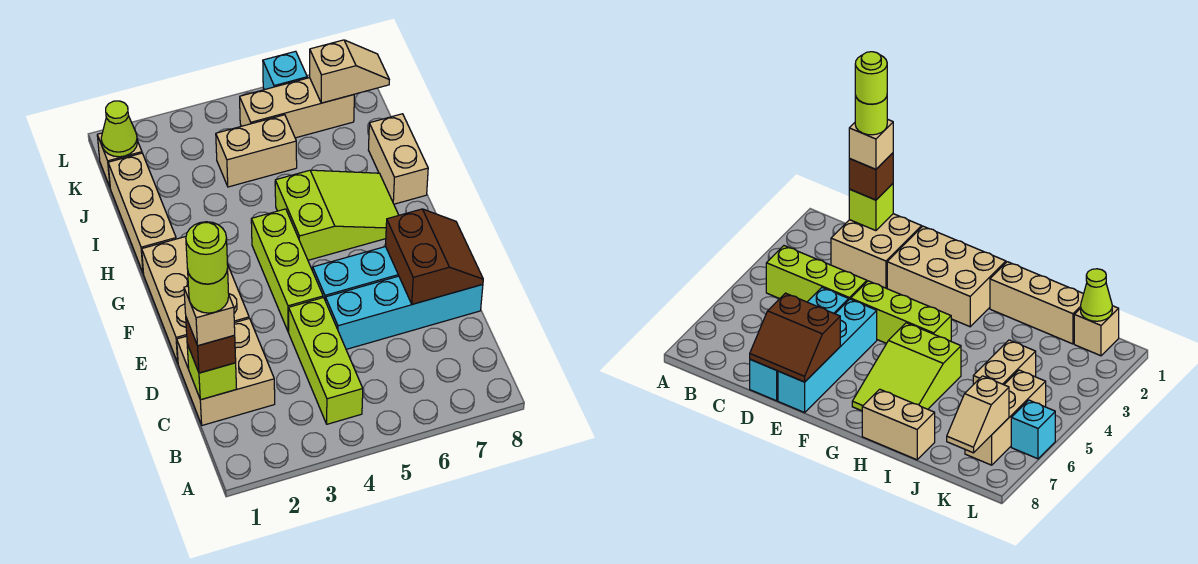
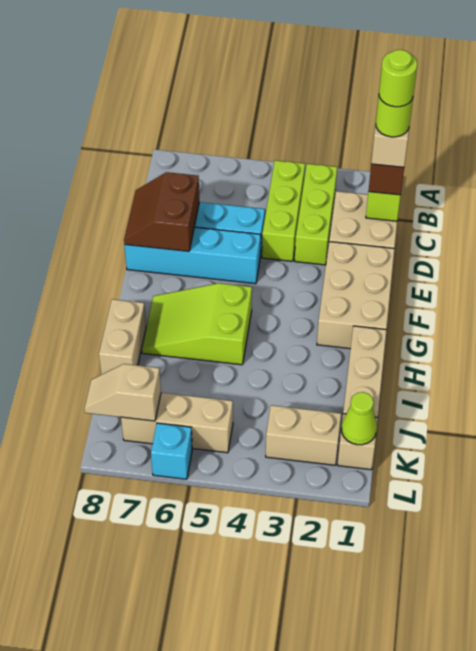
lime brick E4:G4 level 1 -> lime brick B3:D3 level 1
tan brick J4:J5 level 1 -> tan brick K2:K3 level 1

